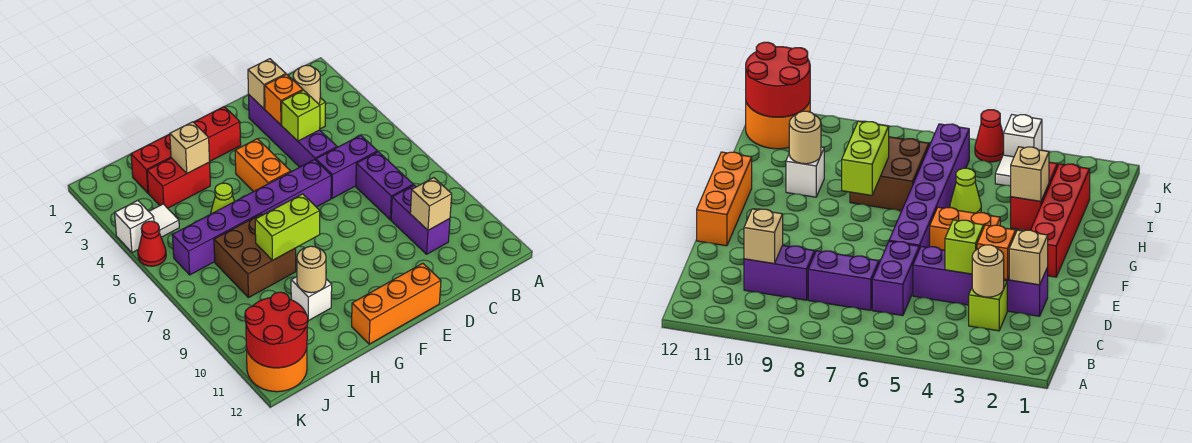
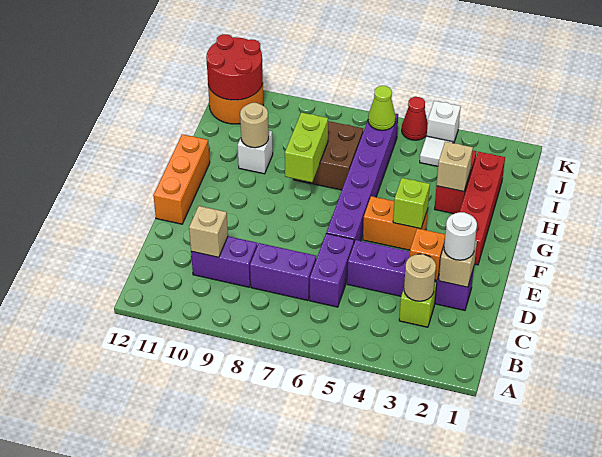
none -> white round brick D2 level 3
lime brick D4 level 2 -> lime brick F4 level 2
lime cone H5 level 1 -> lime cone J6 level 2

